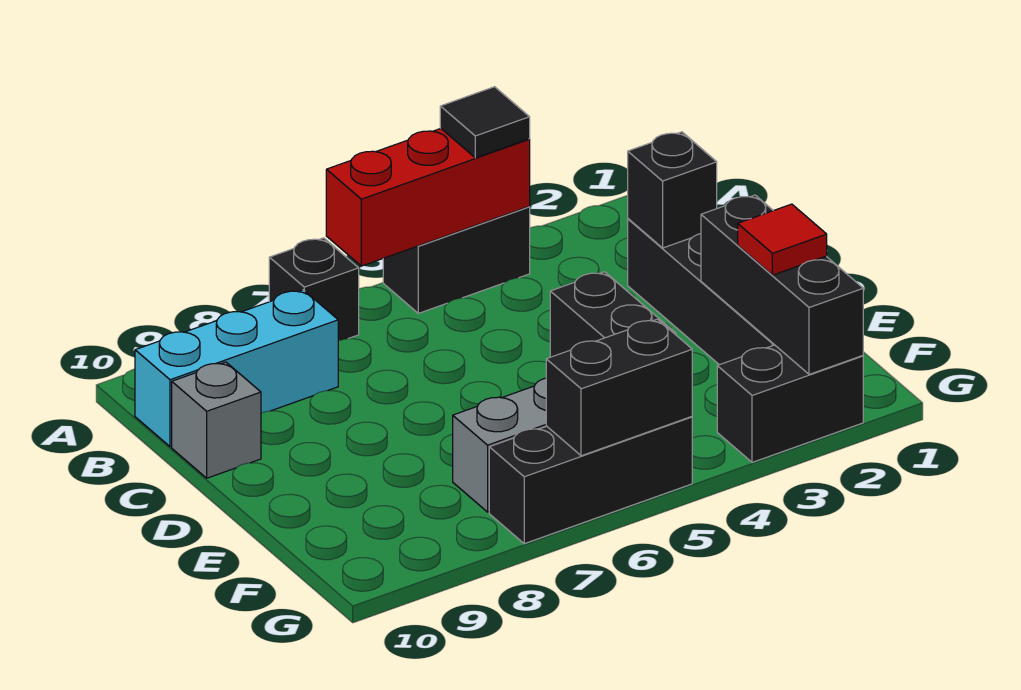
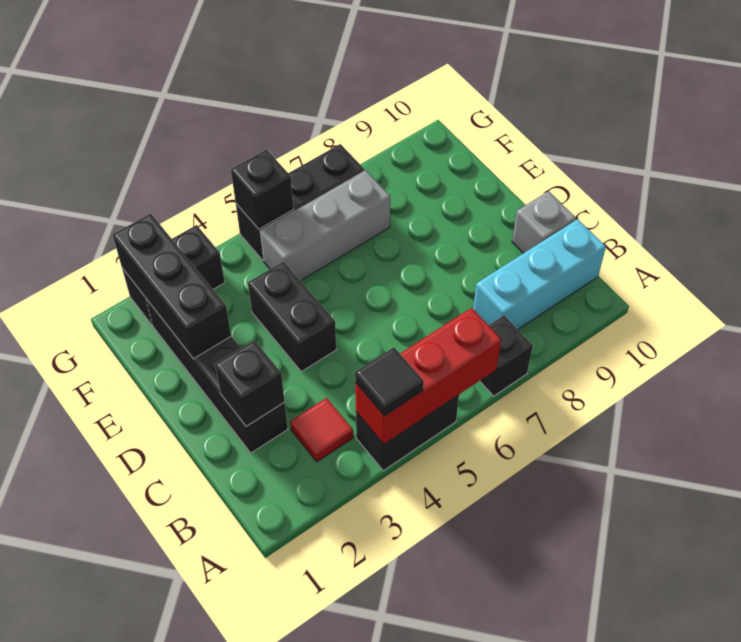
red tile F2 level 3 -> red tile B3 level 1
black brick G5:G6 level 2 -> black brick G5 level 2

